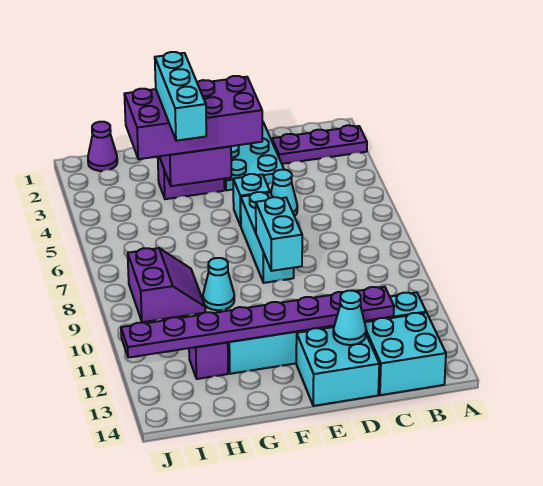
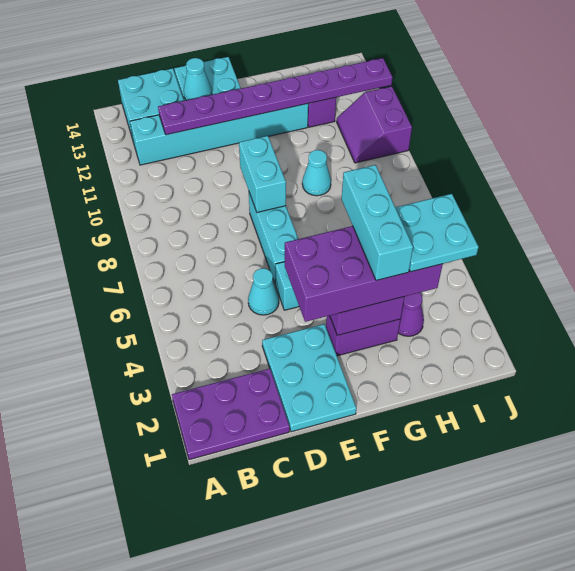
purple plate A2:C2 level 1 -> purple plate A1:C2 level 1
none -> cyan plate H3:I4 level 4
purple slope H8:I9 level 1 top I -> purple slope I10:J11 level 1 top J
purple cone I1 level 1 -> purple cone H3 level 1

